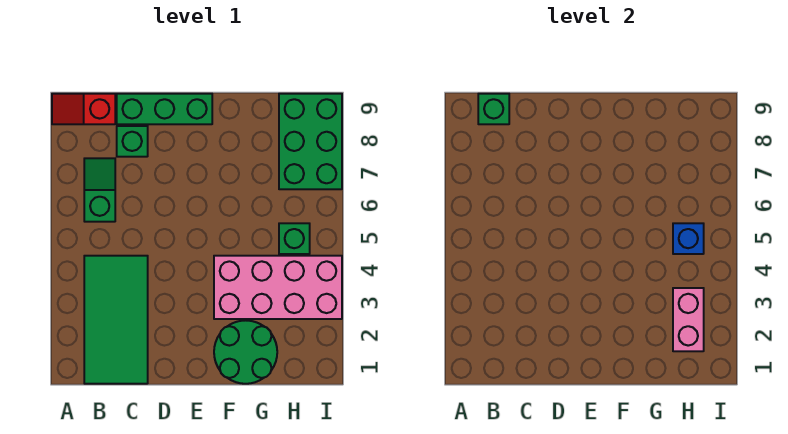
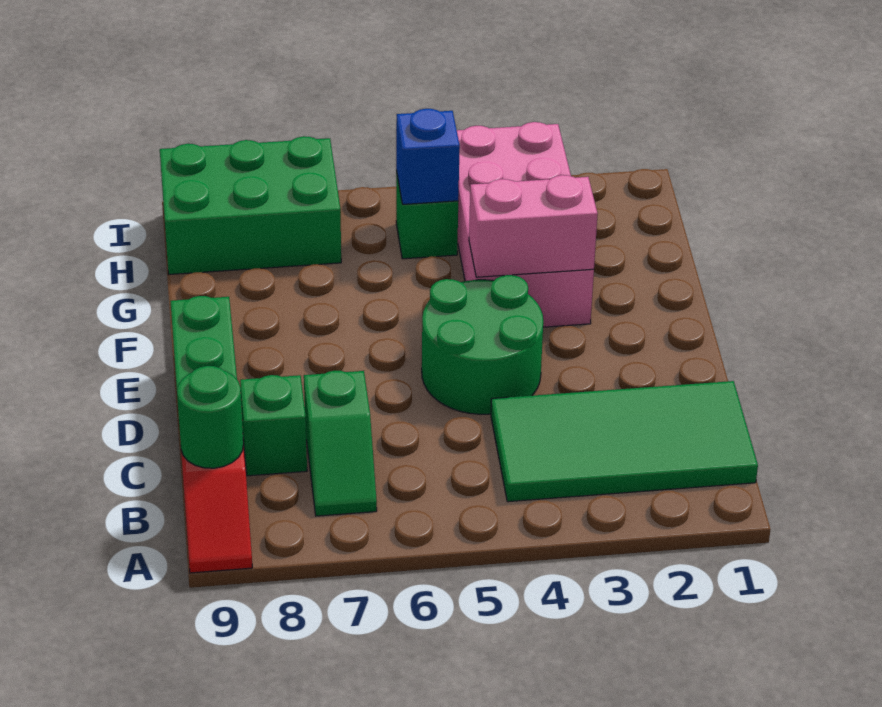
green slope B6:B7 level 1 top 6 -> green slope B7:C7 level 1 top C
green brick B9 level 2 -> green round brick B9 level 2
green round brick F1:G2 level 1 -> green round brick D4:E5 level 1
pink brick H2:H3 level 2 -> pink brick F3:F4 level 2

